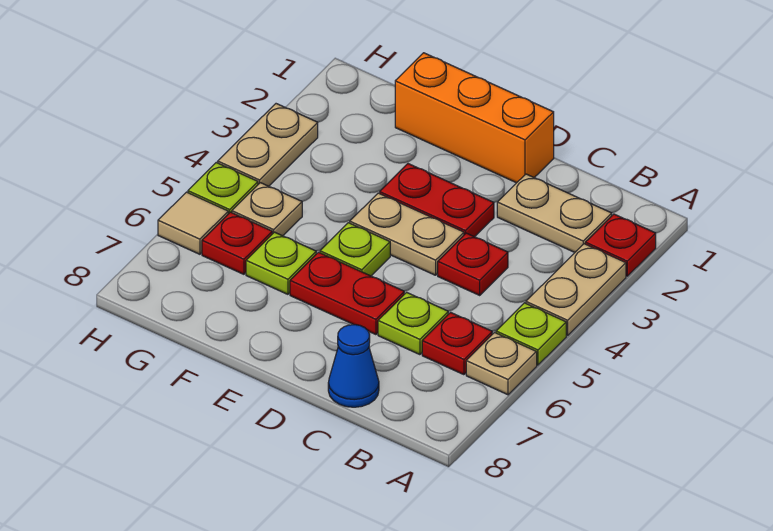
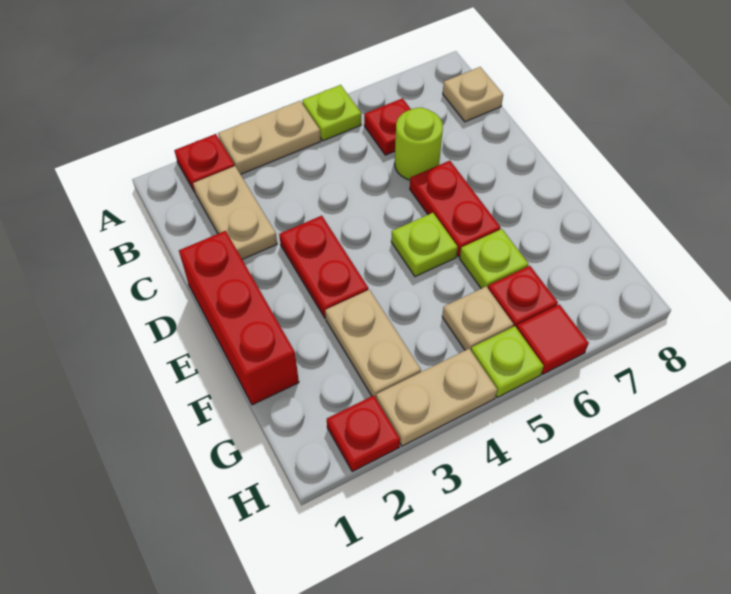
tan plate A6 level 1 -> tan plate B8 level 1
red plate C4 level 1 -> red plate H2 level 1
lime plate C6 level 1 -> lime round brick C6 level 1
blue cone C8 level 1 -> none
orange brick D1:F1 level 1 -> red brick D1:F1 level 1
tan plate D4:E4 level 1 -> tan plate F3:G3 level 1
tan tile H6 level 1 -> red tile H6 level 1

